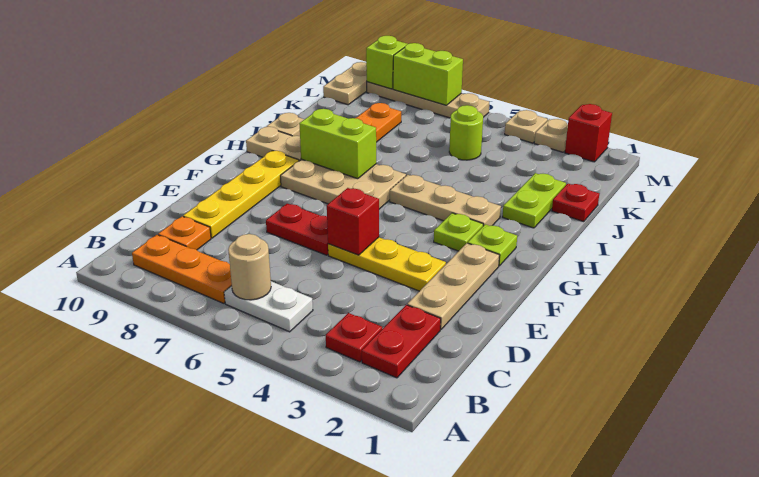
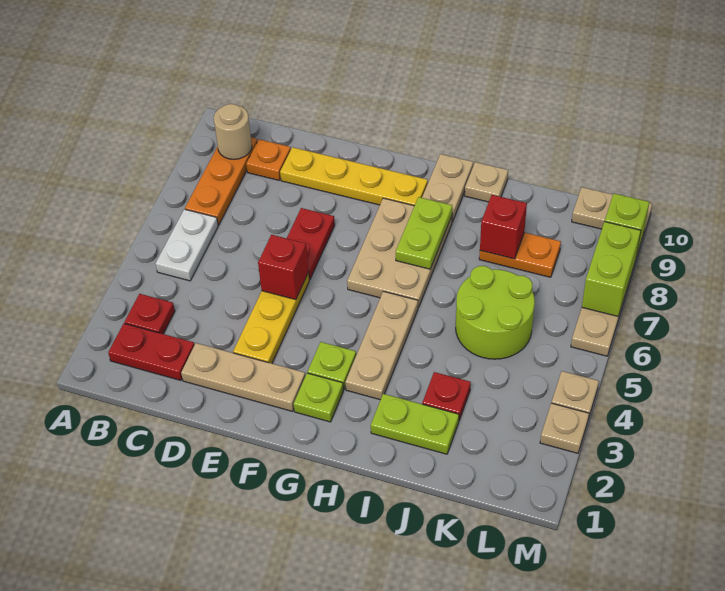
tan round brick B6 level 2 -> tan round brick B9 level 2
lime brick H7:H8 level 2 -> lime plate H7:H8 level 2
red plate J1 level 1 -> red plate J3 level 1
lime round brick K5 level 1 -> lime round brick J5:K6 level 1
red brick M2 level 1 -> red brick J8 level 2

